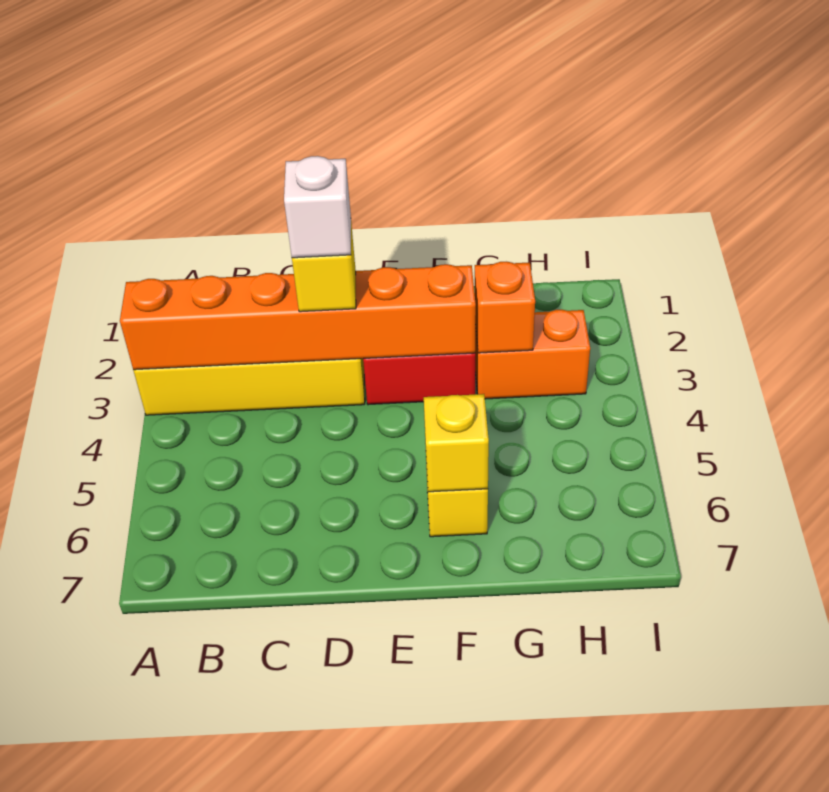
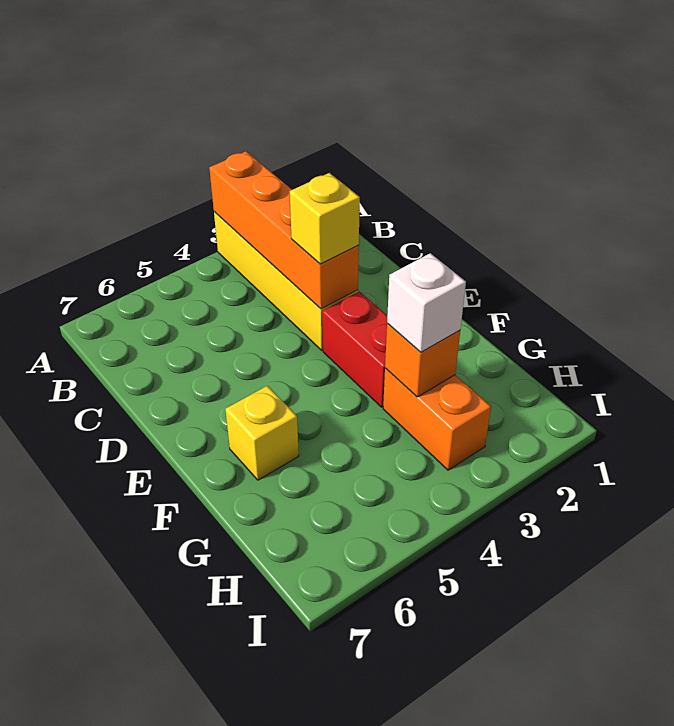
orange brick A3:F3 level 2 -> orange brick A3:D3 level 2
white brick D3 level 4 -> white brick G3 level 3
yellow brick F6 level 2 -> none

